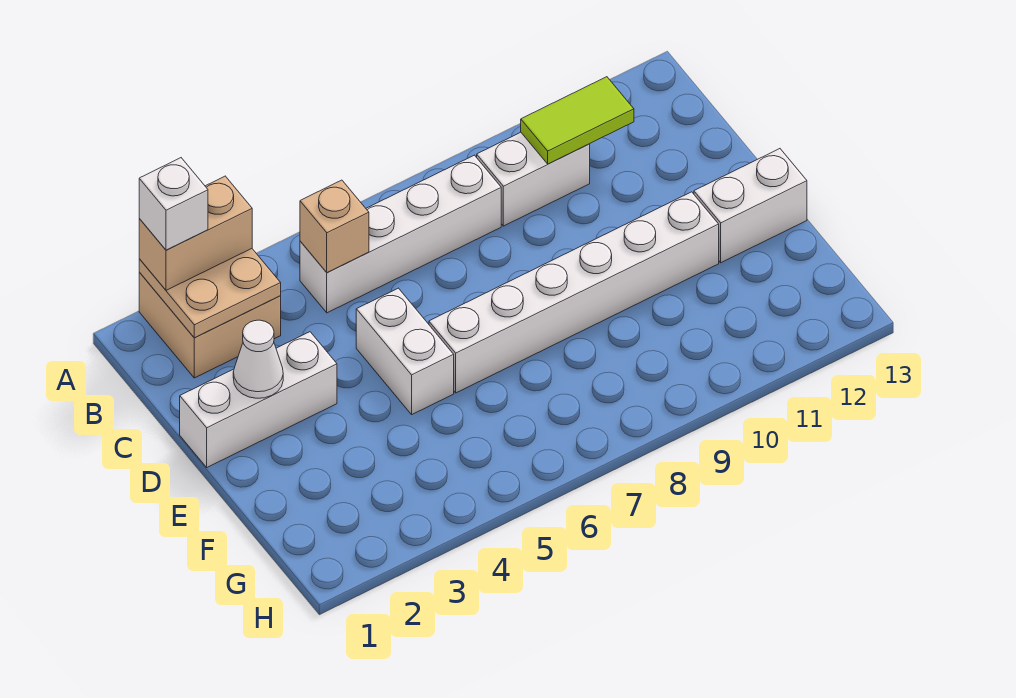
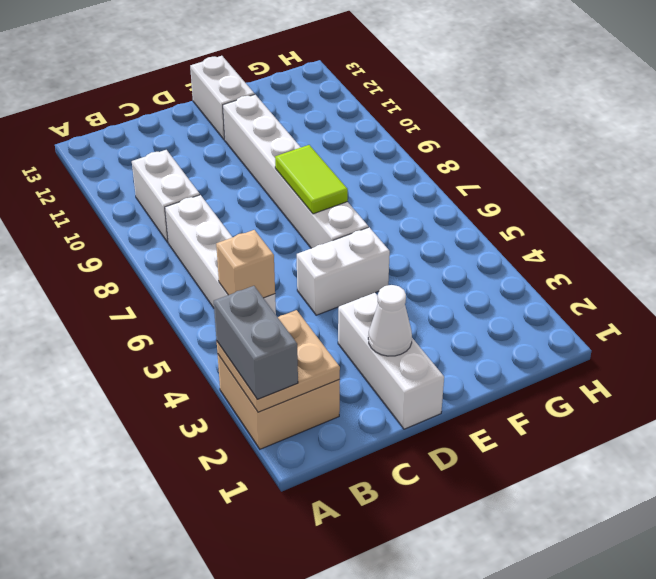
tan brick A2:A3 level 3 -> grey brick A2:A3 level 3
white brick A2 level 4 -> none
lime tile B10:B11 level 2 -> lime tile E7:E8 level 2

